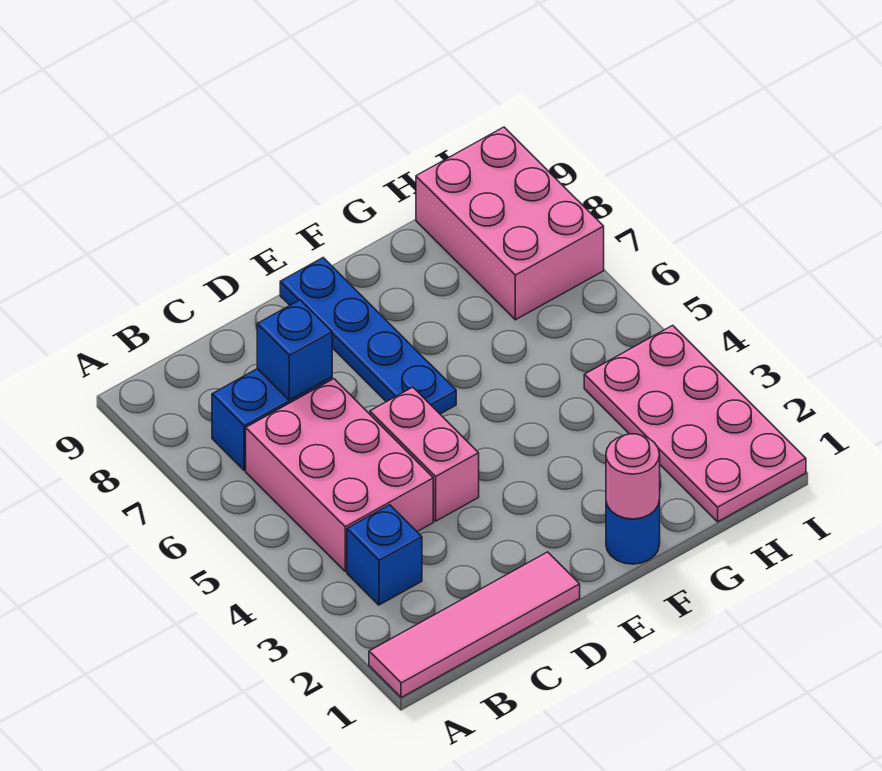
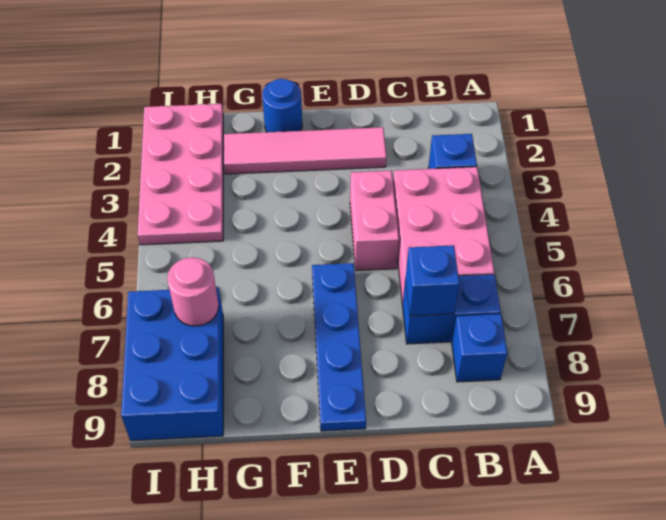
pink tile A1:D1 level 1 -> pink tile D2:G2 level 1
none -> blue brick B8 level 1
pink round brick F1 level 2 -> pink round brick H7 level 2
pink brick H7:I9 level 1 -> blue brick H7:I9 level 1

